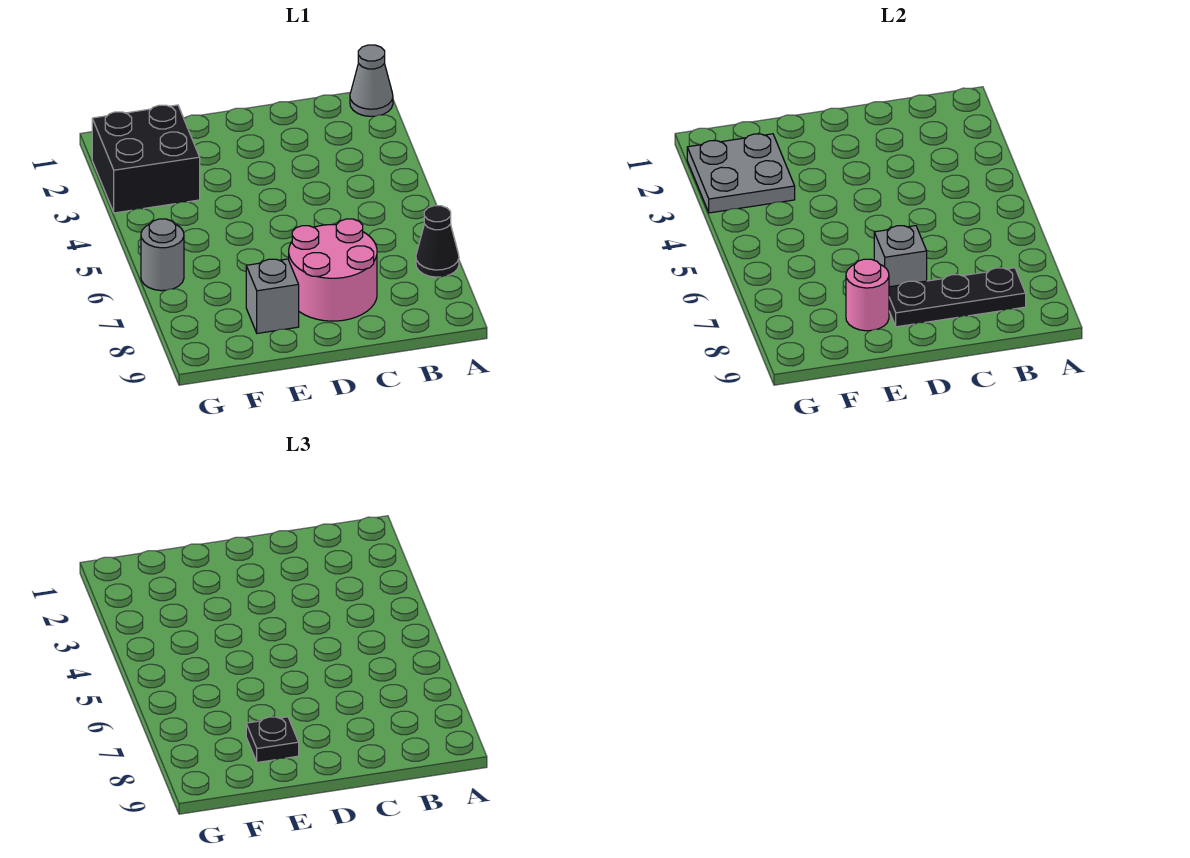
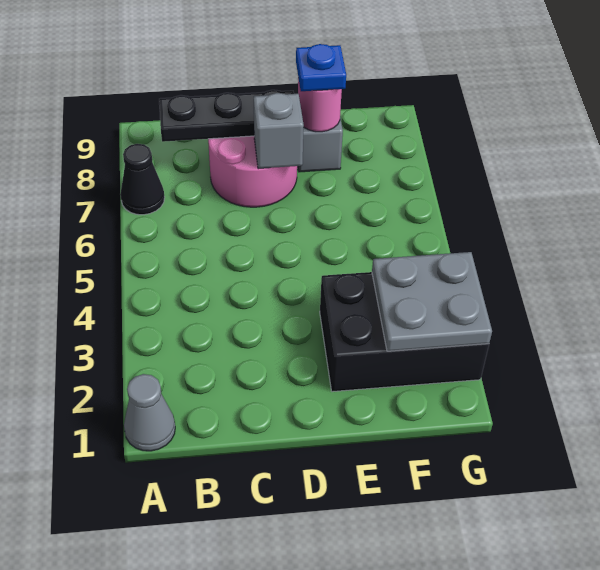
black plate E8 level 3 -> blue plate E8 level 3
black brick F2:G3 level 1 -> black brick E2:G3 level 1
grey round brick G6 level 1 -> none

